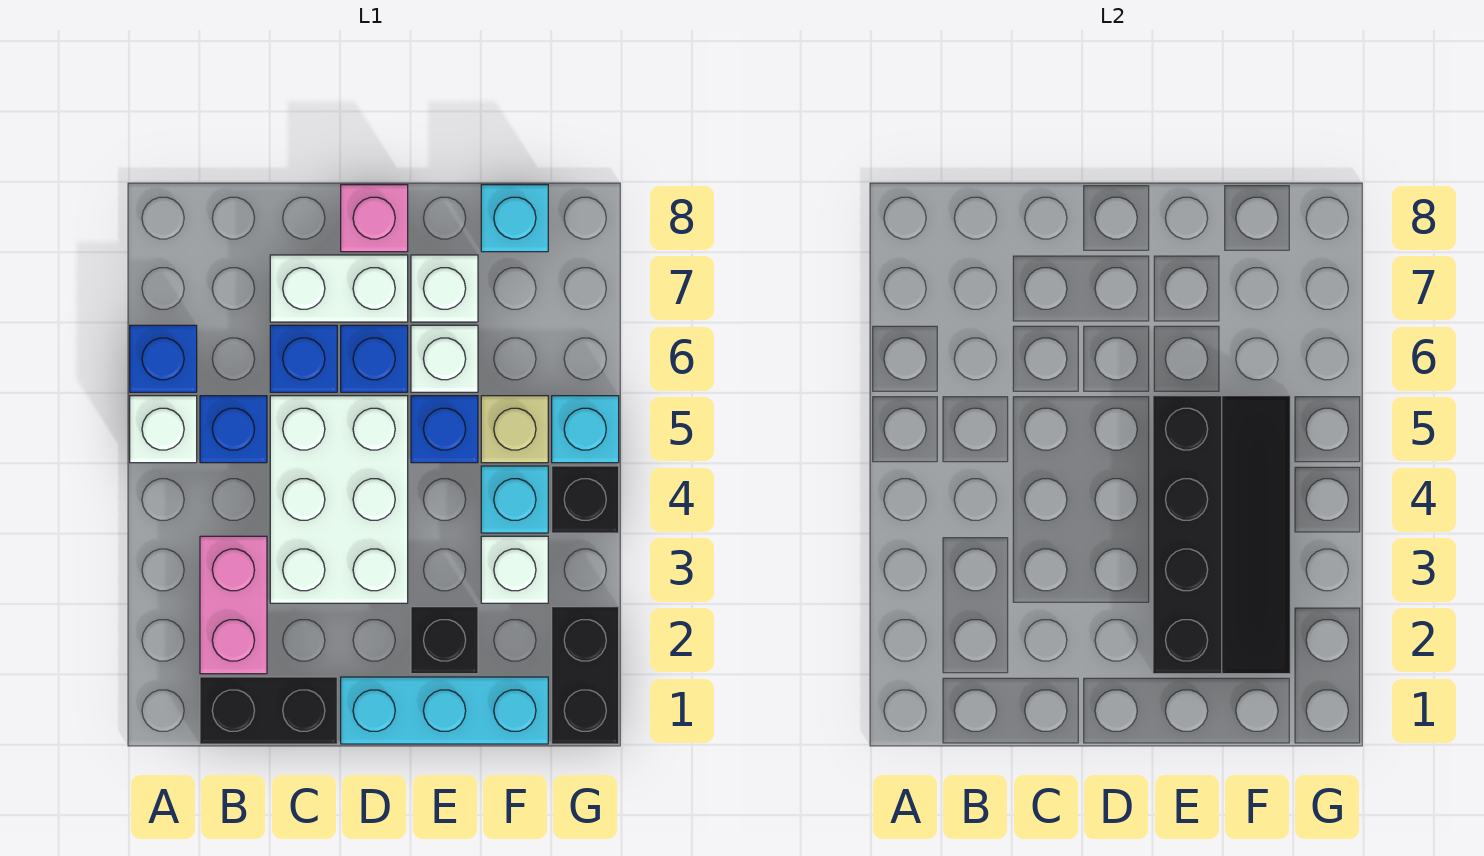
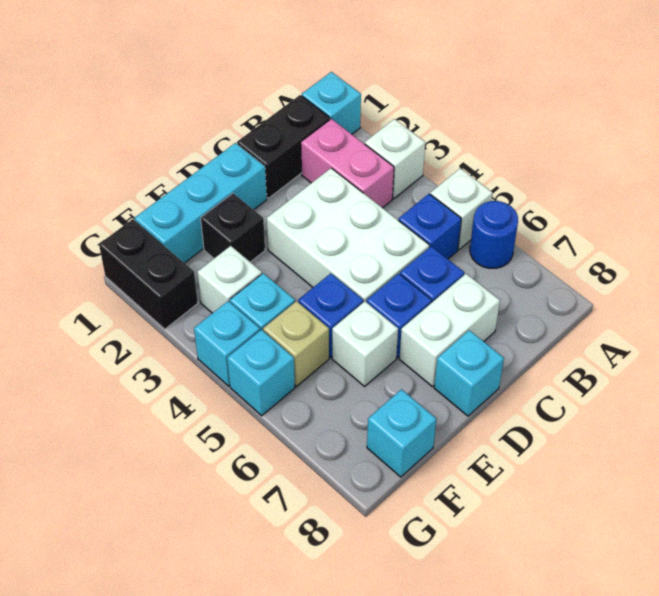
none -> cyan brick A1 level 1
blue brick A6 level 1 -> blue round brick A6 level 1
pink brick D8 level 1 -> cyan brick D8 level 1
black slope E2:F5 level 2 top E -> none
white brick E7 level 1 -> white brick A3 level 1
black brick G4 level 1 -> cyan brick G4 level 1

